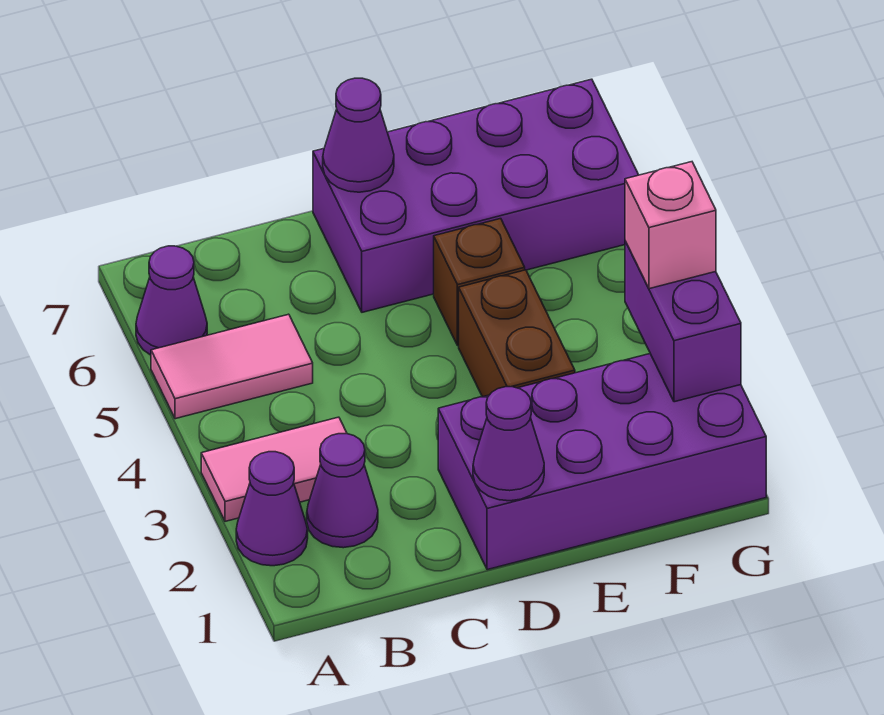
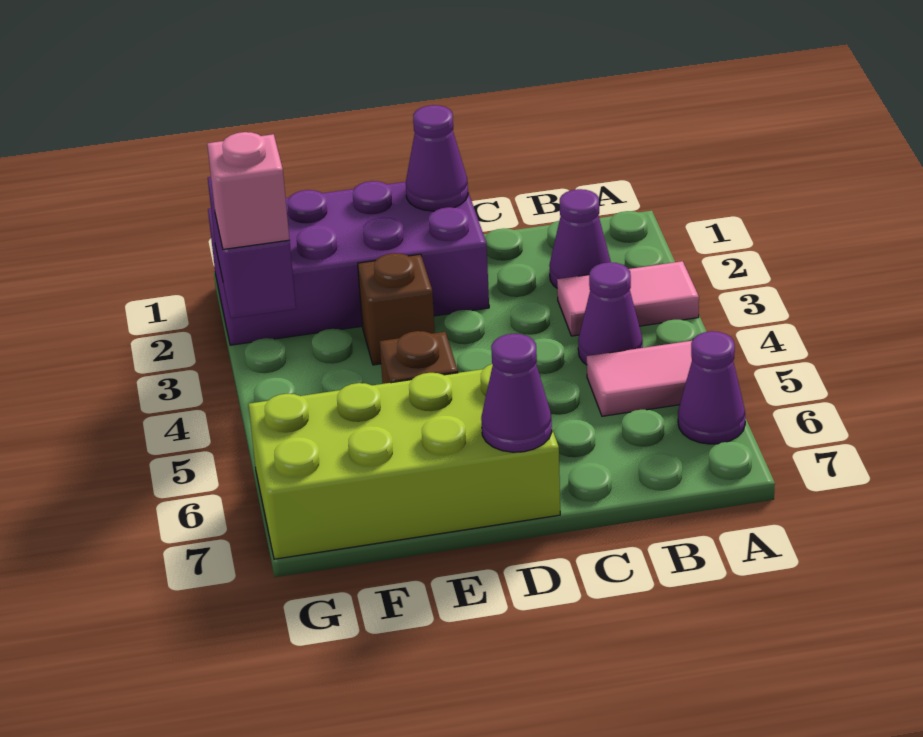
purple cone A2 level 1 -> purple cone B4 level 1
purple brick D6:G7 level 1 -> lime brick D6:G7 level 1
brown brick E3:E4 level 1 -> brown brick E3 level 1

